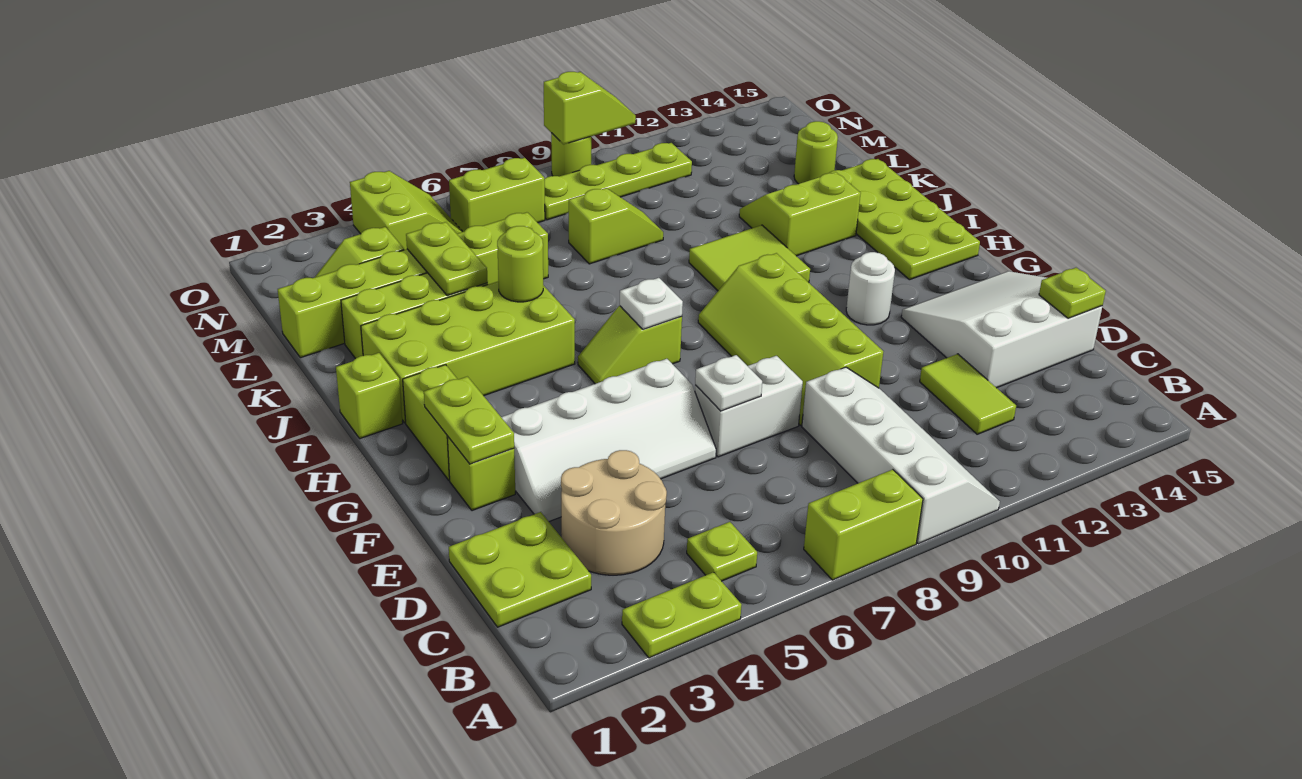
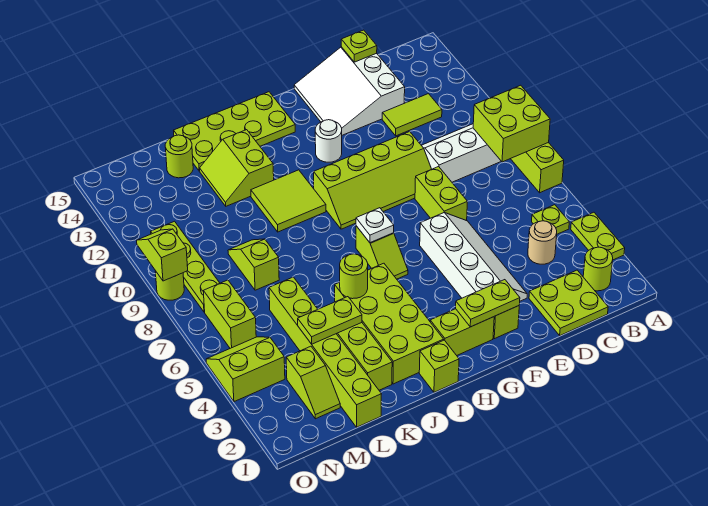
none -> lime brick A8:B9 level 2
none -> lime round brick B2 level 1
tan round brick C3:D4 level 1 -> tan round brick C4 level 1
white brick E7:E8 level 1 -> lime brick E7:E8 level 1
white plate E7 level 2 -> none

